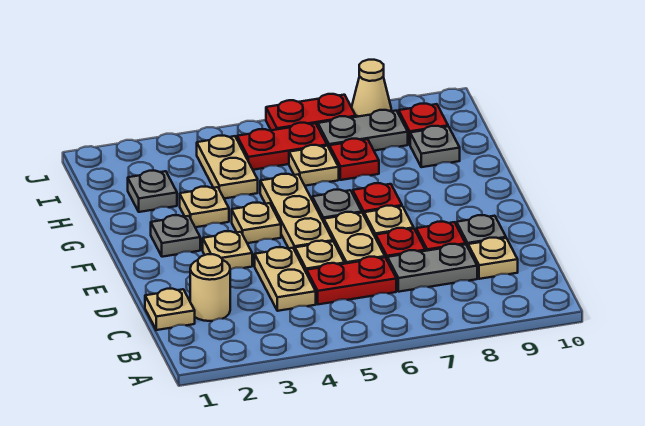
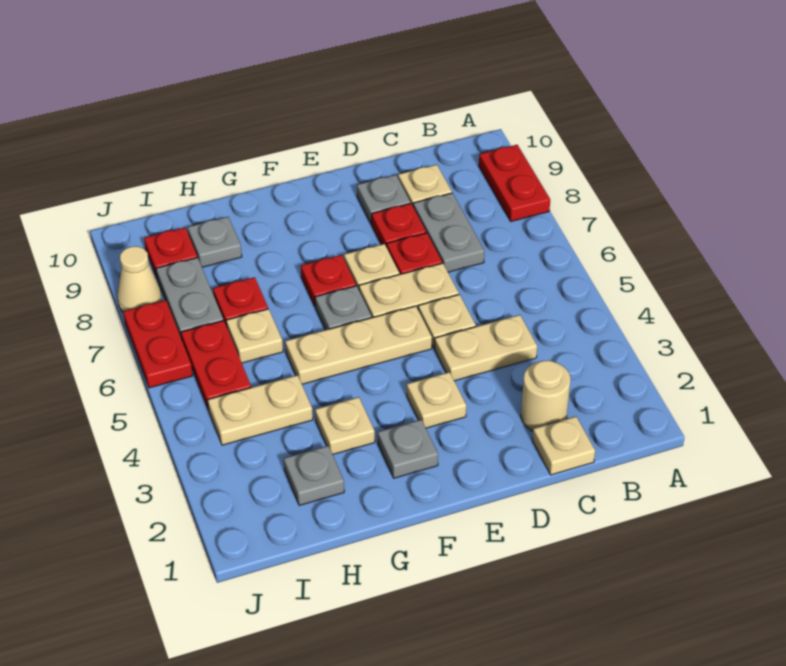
red plate C5:C6 level 1 -> red plate A8:A9 level 1
tan plate F4 level 1 -> none

